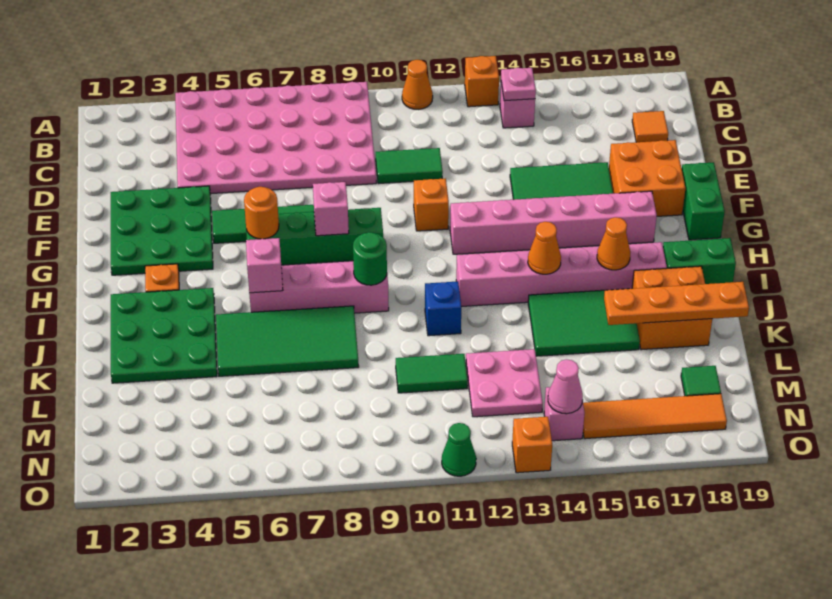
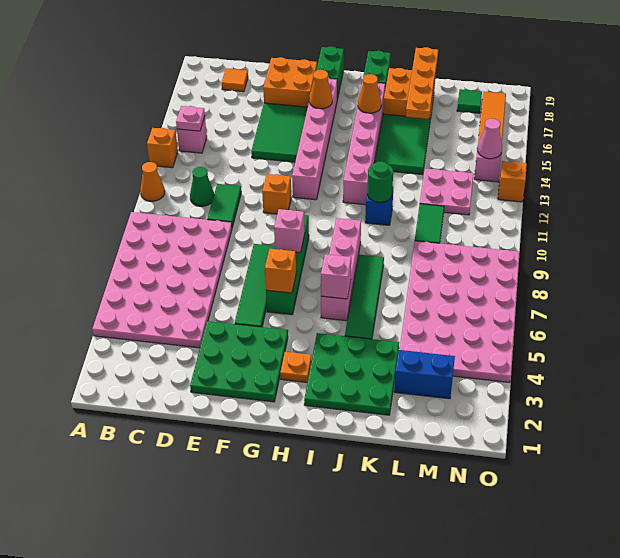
green brick F19:G19 level 1 -> green brick G18:G19 level 1
orange round brick G6 level 2 -> orange brick G6 level 2
green round brick I9 level 2 -> green round brick J11 level 2
orange cone I14 level 2 -> orange cone G16 level 2
green tile J5:K8 level 1 -> green tile J5:J8 level 1
none -> blue brick L3:M3 level 1
none -> pink plate L4:O9 level 1
green cone O11 level 1 -> green cone C11 level 1

